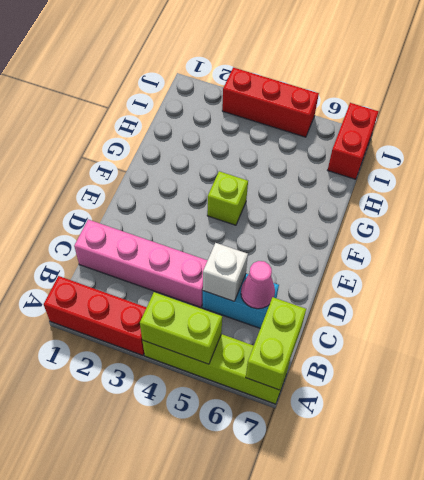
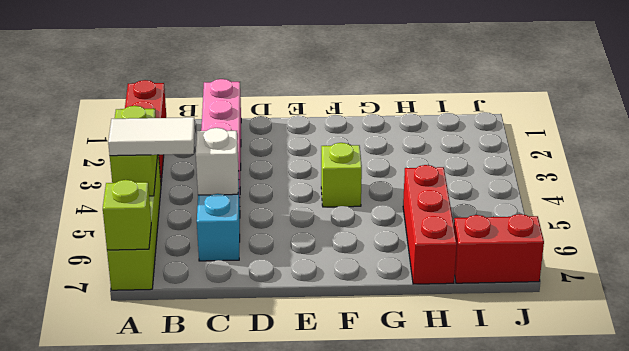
none -> white tile A5:B5 level 3
lime brick A7:B7 level 2 -> lime brick A7 level 2
pink cone C6 level 2 -> none
red brick J3:J5 level 1 -> red brick H5:H7 level 1

